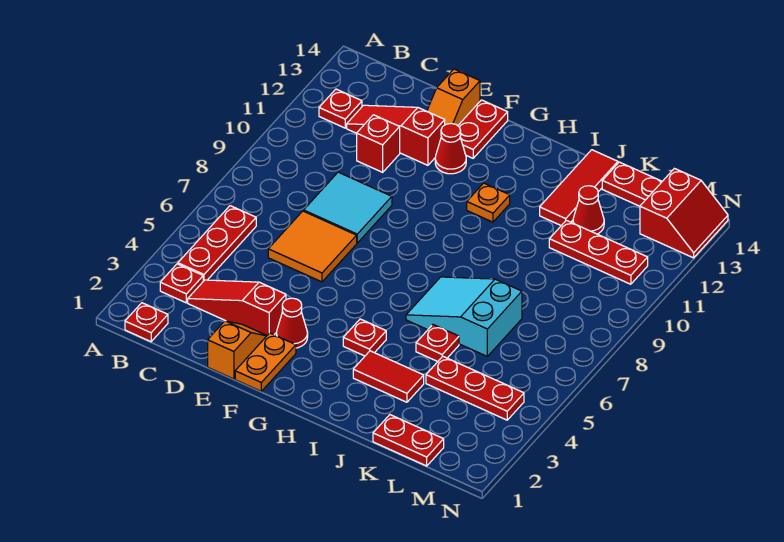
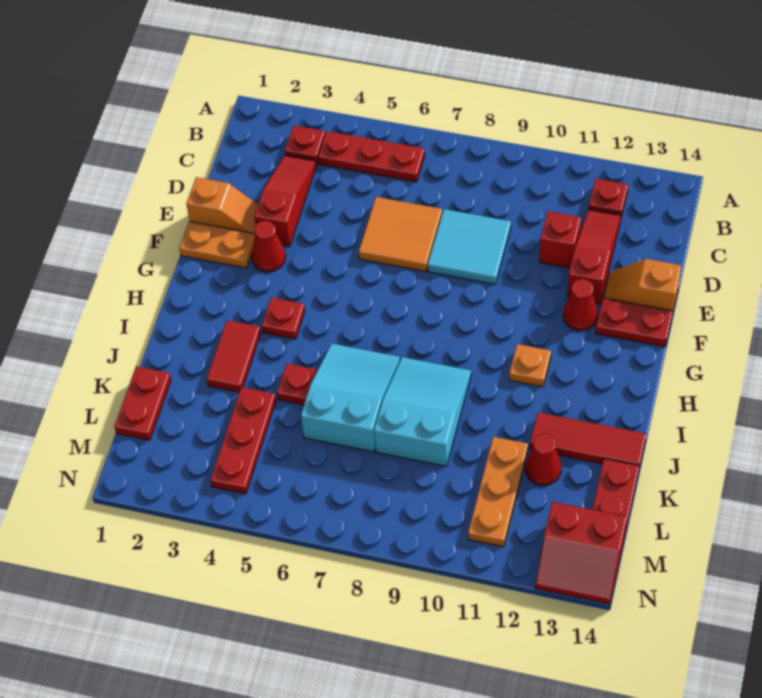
red plate B1 level 1 -> none
none -> cyan slope I8:K9 level 1 top K
red plate K11:M11 level 1 -> orange plate K11:M11 level 1

